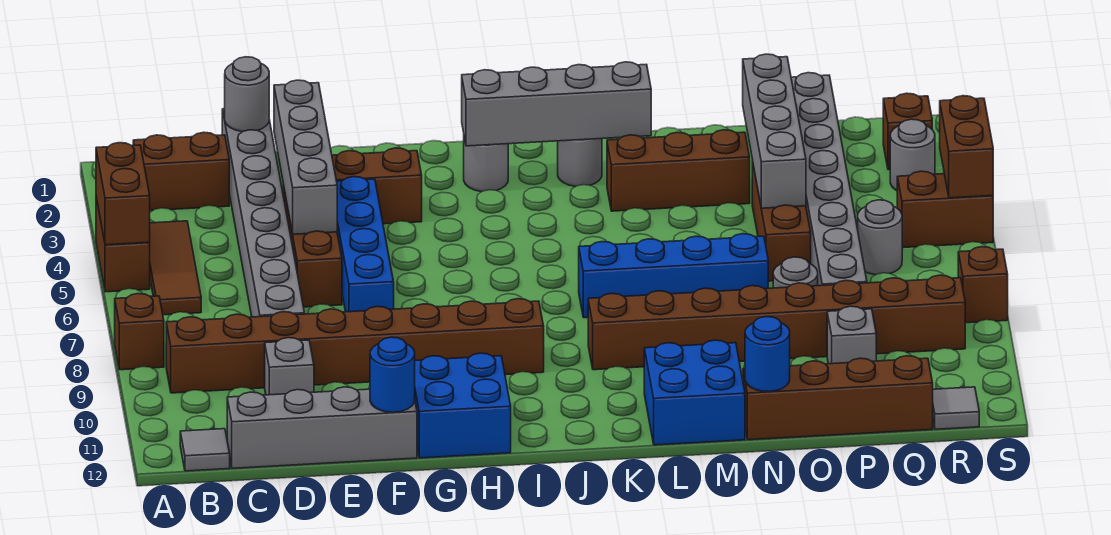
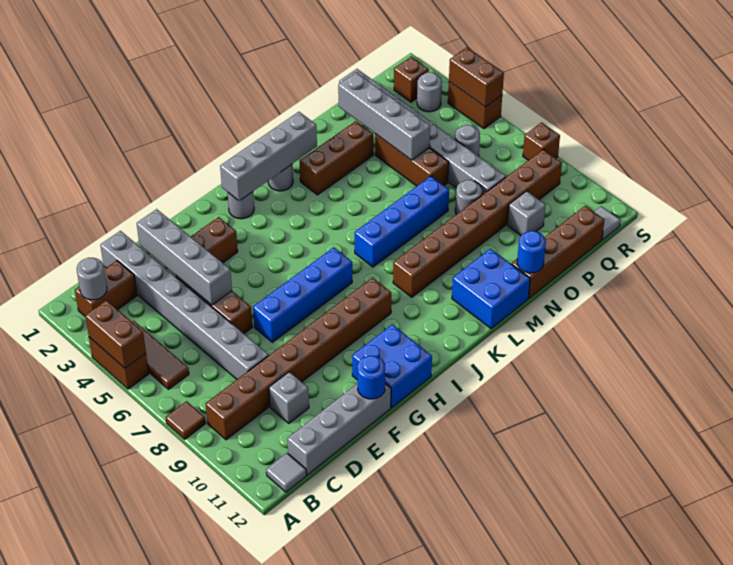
brown brick A8 level 1 -> brown tile A8 level 1
grey round brick D1 level 2 -> grey round brick B2 level 2
blue brick F4:F7 level 1 -> blue brick F7:I7 level 1
brown brick R5:S5 level 1 -> brown brick S4:S5 level 1

